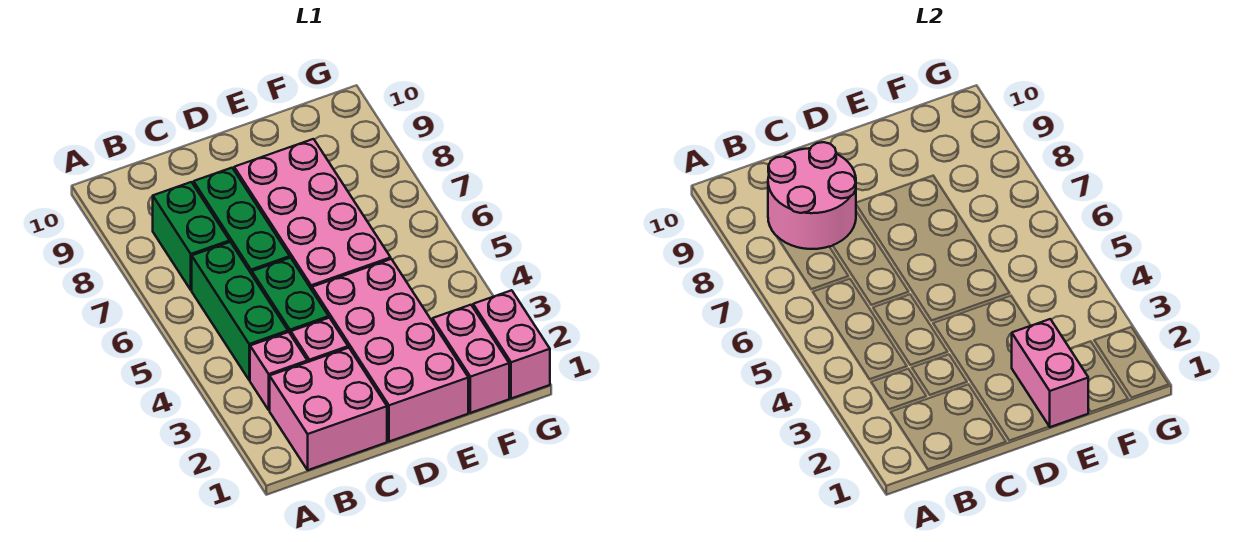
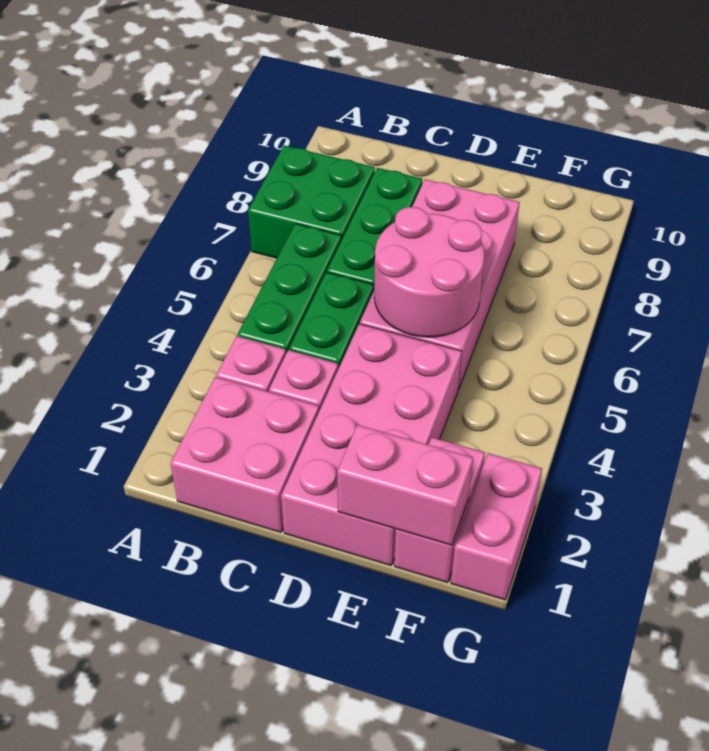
green brick B7:B8 level 1 -> green brick A7:B8 level 1
pink round brick B8:C9 level 2 -> pink round brick D5:E6 level 2
pink brick E1:E2 level 2 -> pink brick E1:F1 level 2

